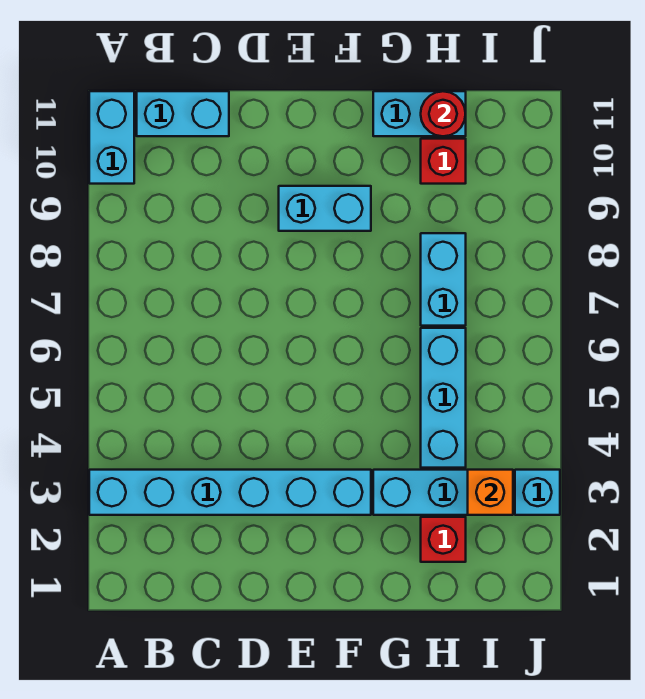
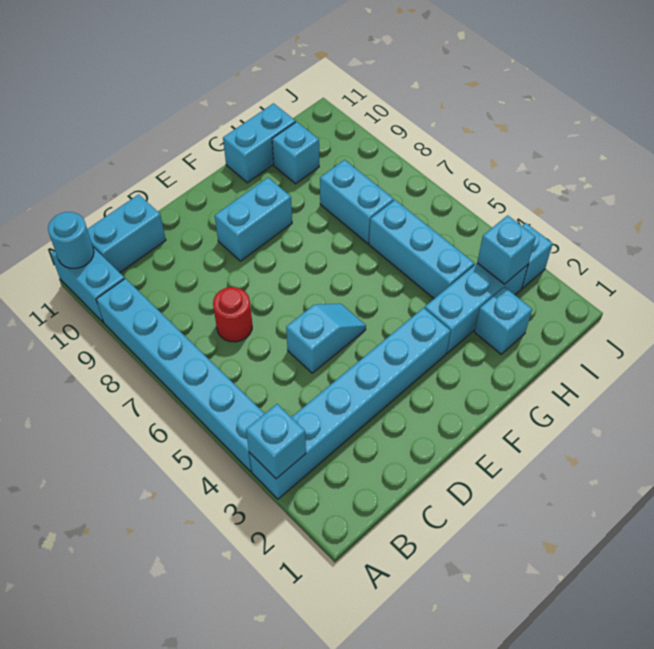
none -> cyan brick A3 level 2
none -> cyan brick A4:A9 level 1
none -> cyan round brick A11 level 2
none -> cyan slope D5:E5 level 1 top D
red brick H2 level 1 -> cyan brick H2 level 1
red brick H10 level 1 -> cyan brick H10 level 1
red round brick H11 level 2 -> red round brick C7 level 1
orange brick I3 level 2 -> cyan brick I3 level 2

